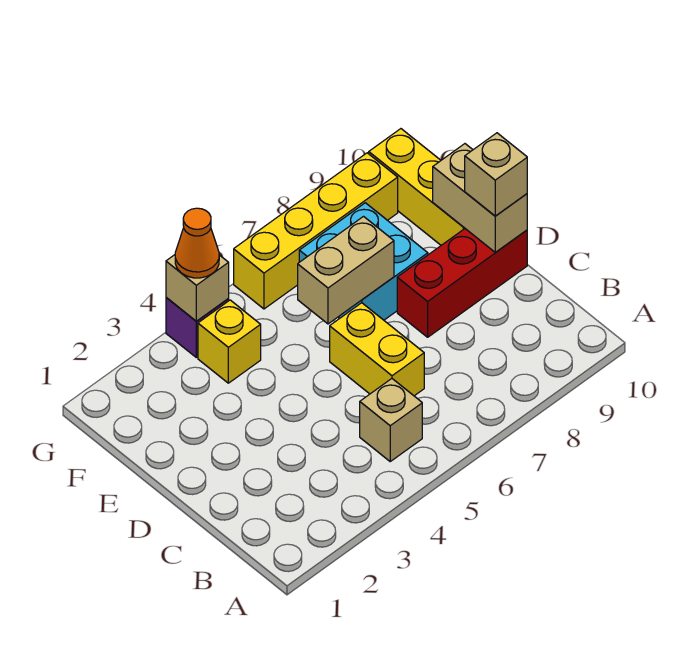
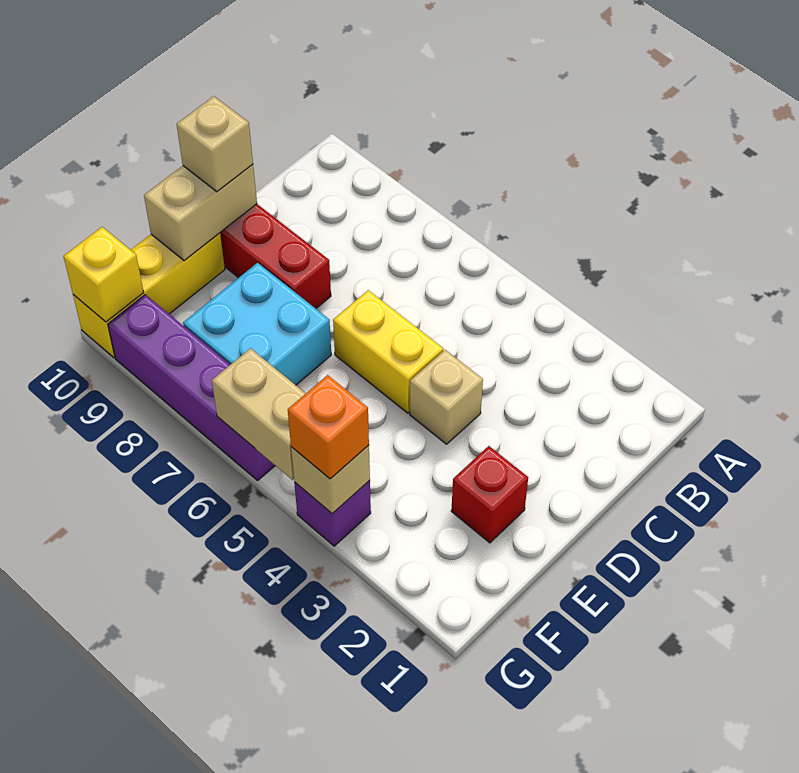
tan brick B5 level 1 -> tan brick D4 level 1
yellow brick C6:D6 level 1 -> yellow brick D5:D6 level 1
none -> red brick E2 level 1
tan brick E6:E7 level 2 -> tan brick G5:G6 level 2
yellow brick F4 level 1 -> yellow brick G10 level 2
orange cone G4 level 3 -> orange brick G4 level 3
yellow brick G6:G9 level 1 -> purple brick G6:G9 level 1

